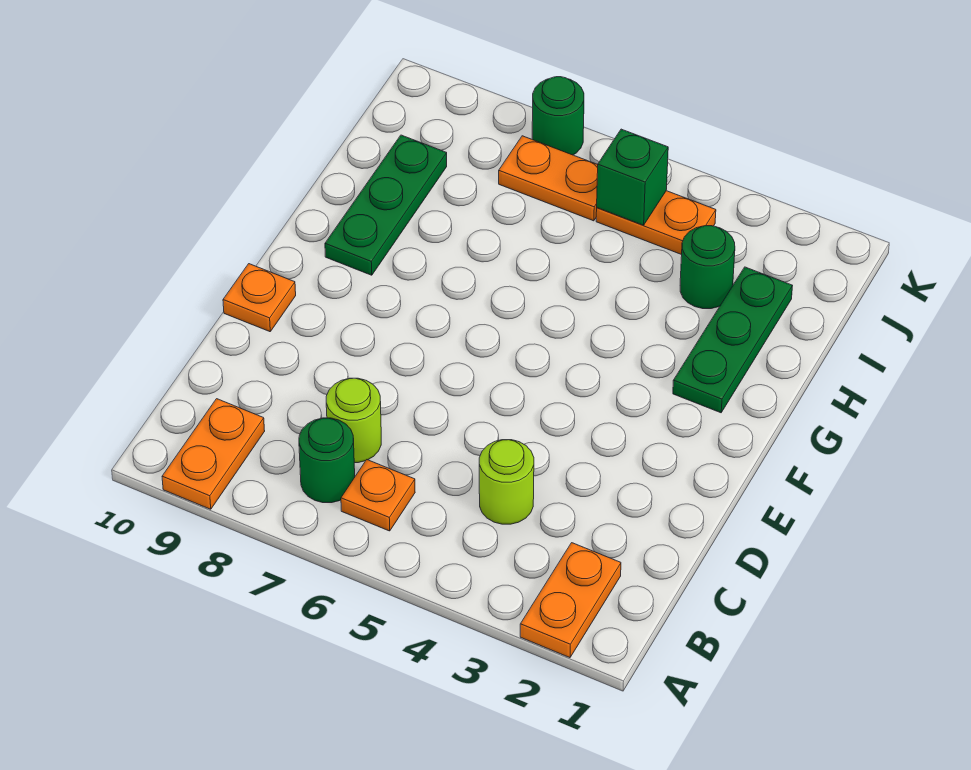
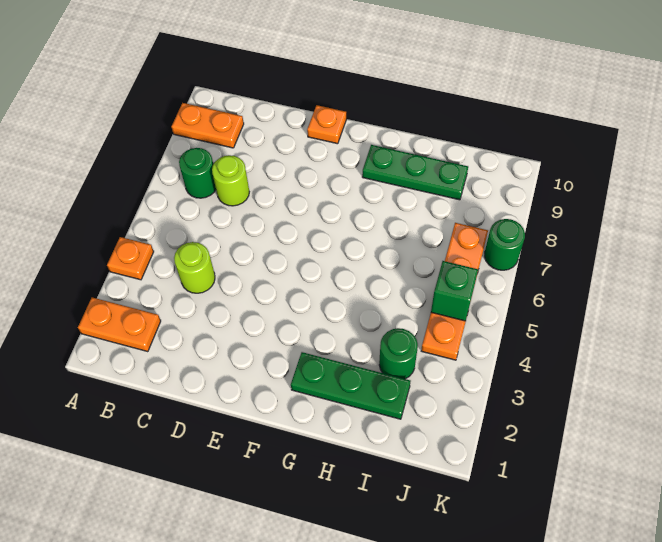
orange plate B6 level 1 -> orange plate A4 level 1

